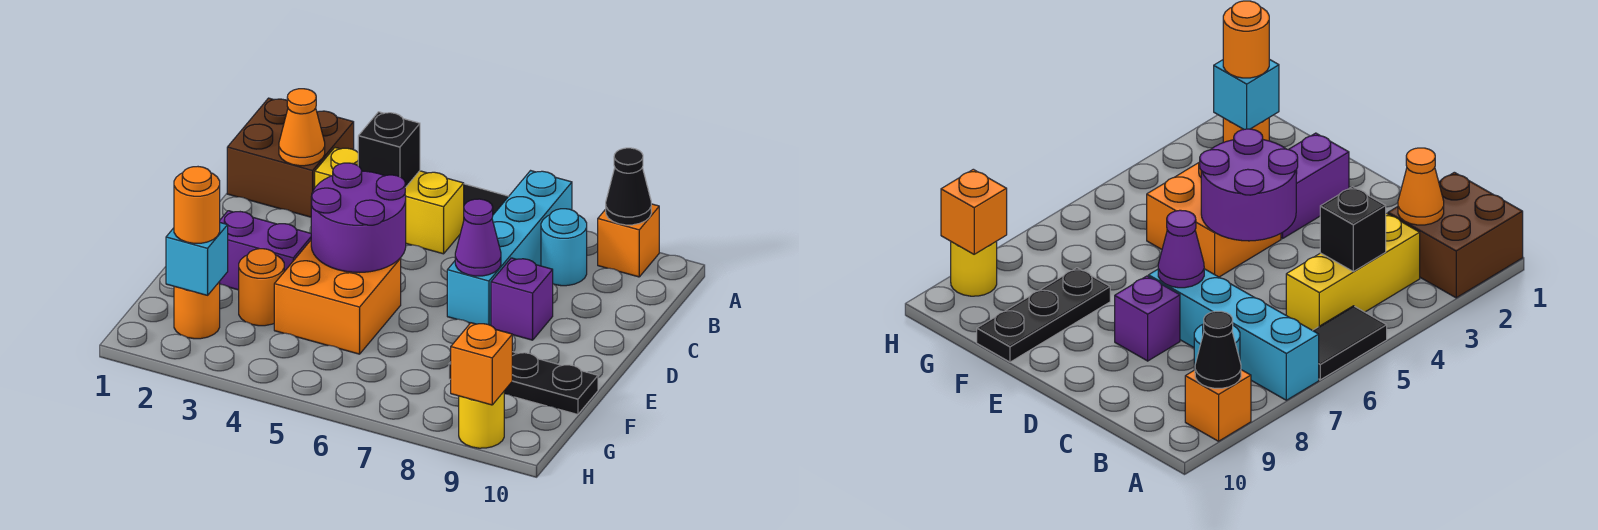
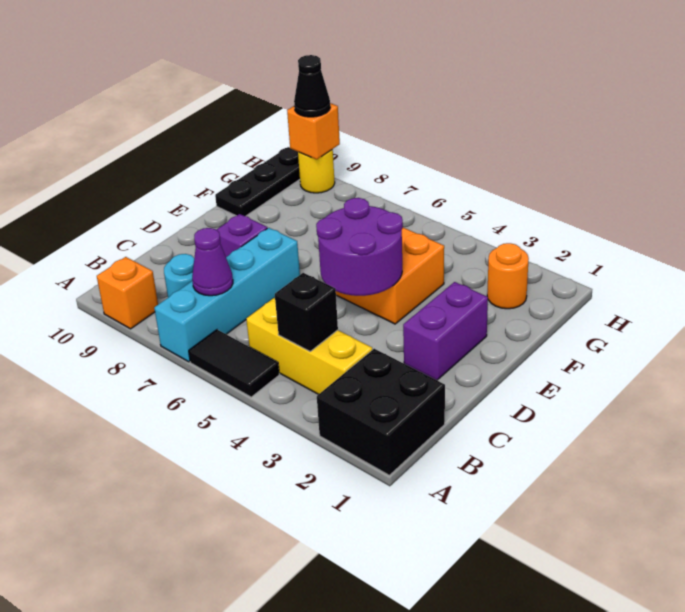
brown brick A1:B2 level 1 -> black brick A1:B2 level 1
black cone A9 level 2 -> black cone H9 level 3
orange cone B2 level 2 -> none
purple cone D7 level 2 -> purple cone B7 level 2
purple brick E2:E3 level 1 -> purple brick D2:E2 level 1
orange round brick F3 level 1 -> none
black plate F8:F10 level 1 -> black plate F10:H10 level 1
cyan brick G2 level 2 -> none
orange round brick G2 level 3 -> none

